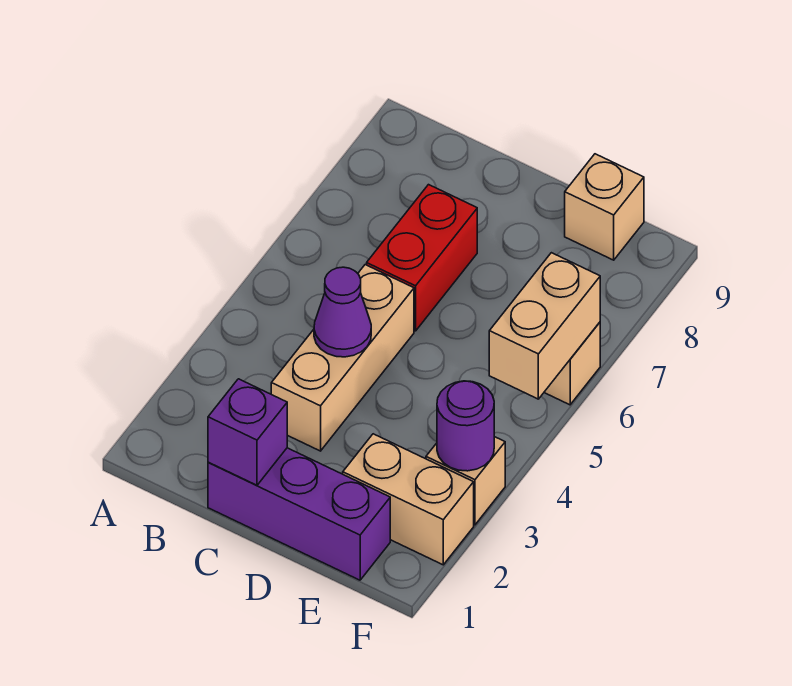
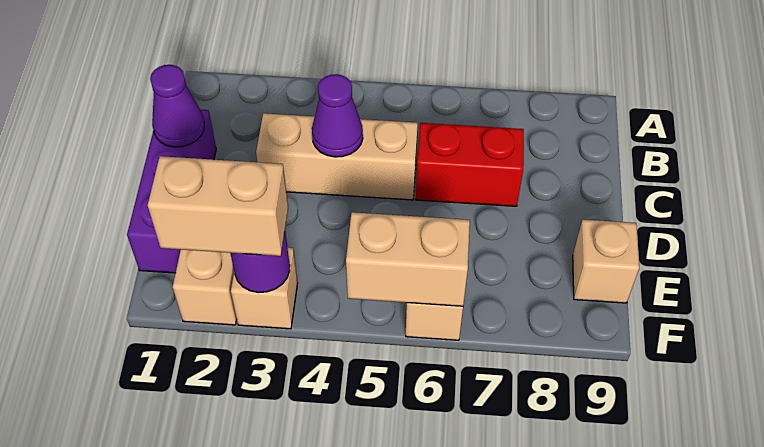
purple brick C1 level 2 -> purple cone C1 level 2
none -> tan brick F2:F3 level 3

